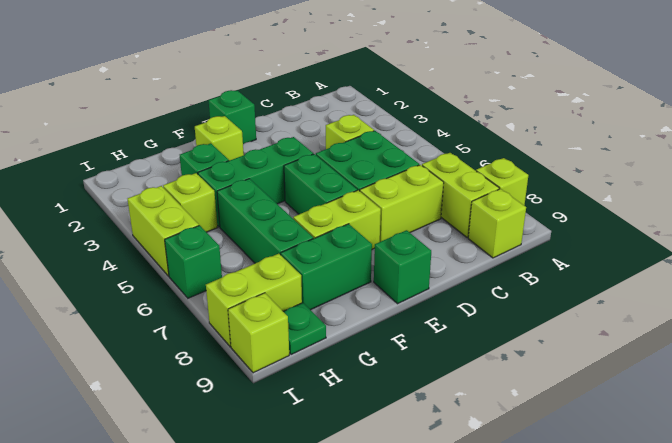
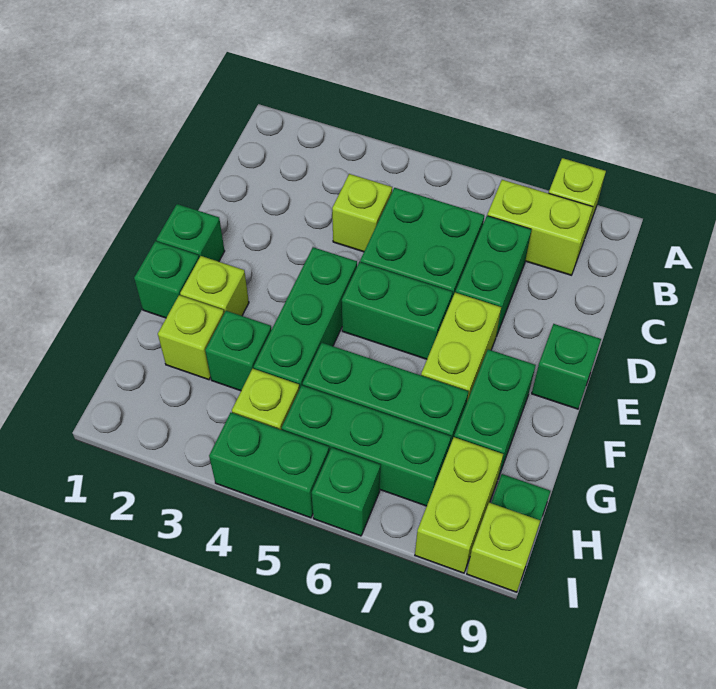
lime brick B9 level 1 -> lime brick G2 level 1
lime brick C7:D7 level 1 -> green brick C7:D7 level 1
none -> green brick F1 level 1
none -> green brick H5:H7 level 1
lime brick I4:I5 level 1 -> green brick I4:I5 level 1

